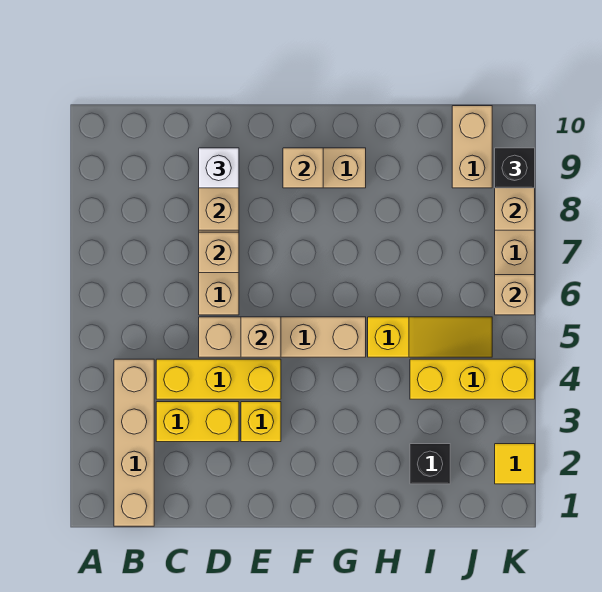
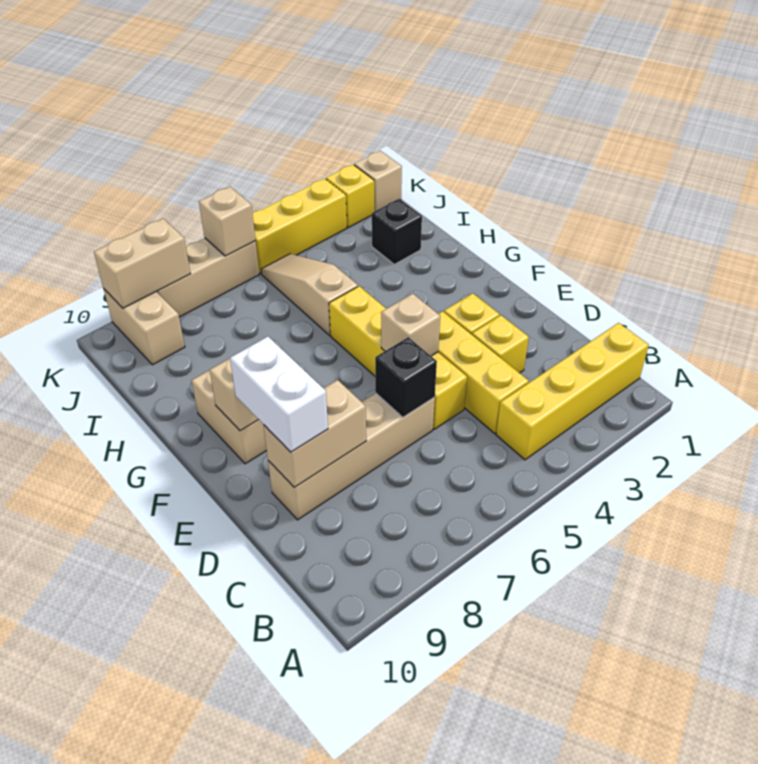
tan brick B1:B4 level 1 -> yellow brick B1:B4 level 1
yellow brick C3:D3 level 1 -> yellow brick D3 level 1
tan brick D5:G5 level 1 -> yellow brick D5:G5 level 1
tan brick D7 level 2 -> tan brick K1 level 1
white brick D9 level 3 -> white brick D9:E9 level 3
yellow slope H5:J5 level 1 top H -> tan slope H5:J5 level 1 top H
yellow brick I4:K4 level 1 -> yellow brick K3:K5 level 1
tan brick J9:J10 level 1 -> tan brick J9:K9 level 1
yellow tile K2 level 1 -> yellow brick K2 level 1
black brick K9 level 3 -> black brick D6 level 2

